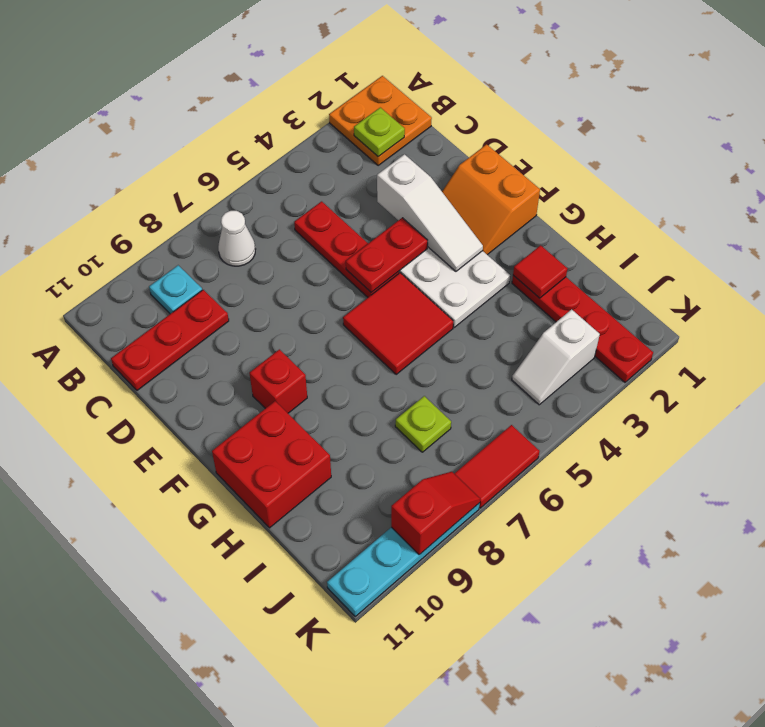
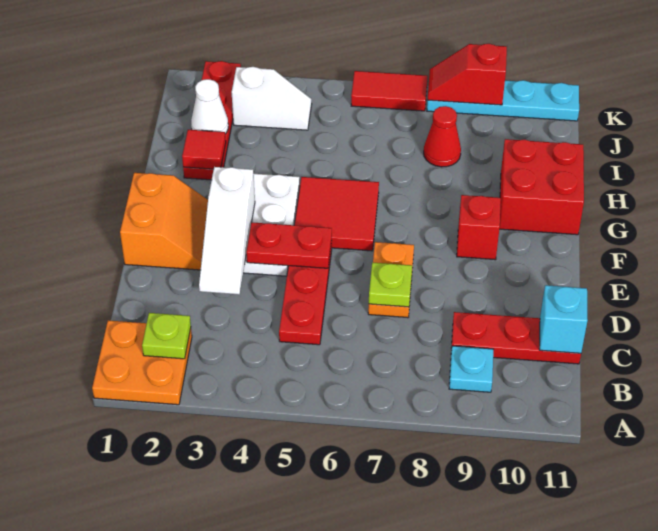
white cone B7 level 1 -> white cone I2 level 2
none -> cyan brick C11 level 2
white slope D3:F3 level 2 top D -> white slope D3:F3 level 2 top F
none -> orange plate D7:E7 level 1
lime plate I7 level 1 -> lime plate D7 level 2
none -> red cone I8 level 1

